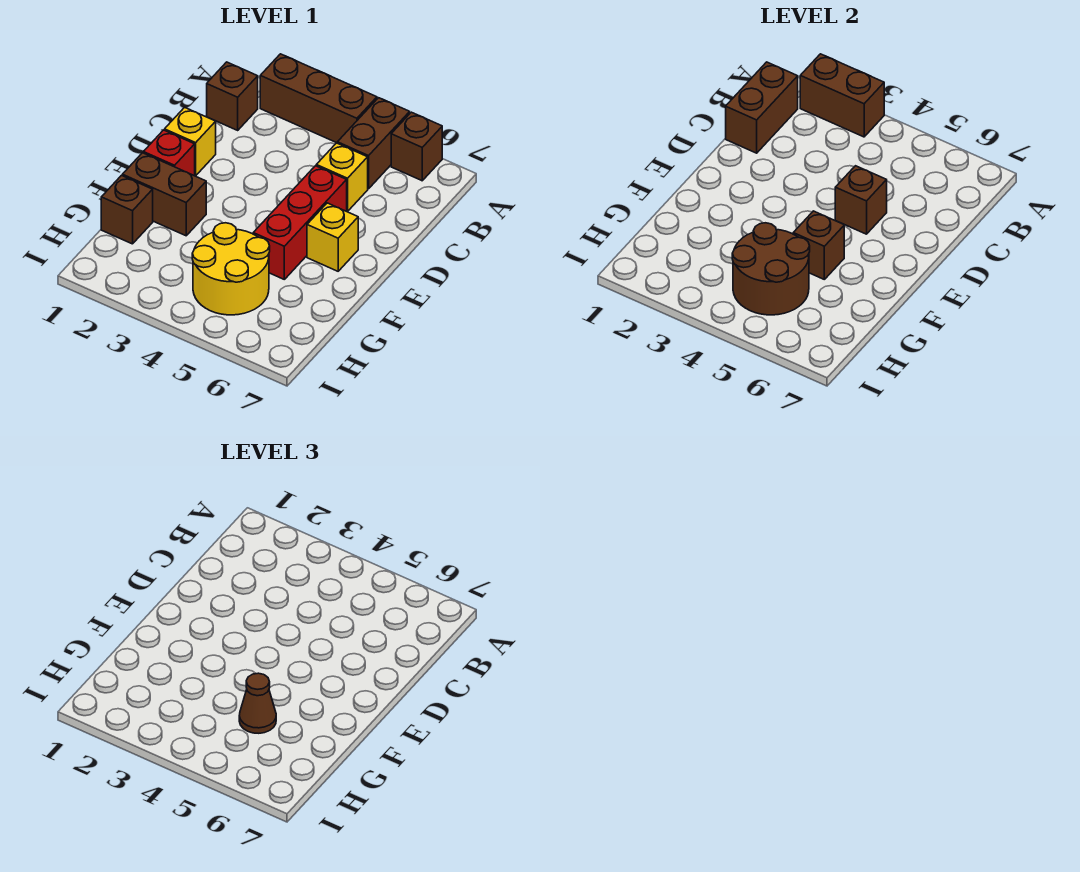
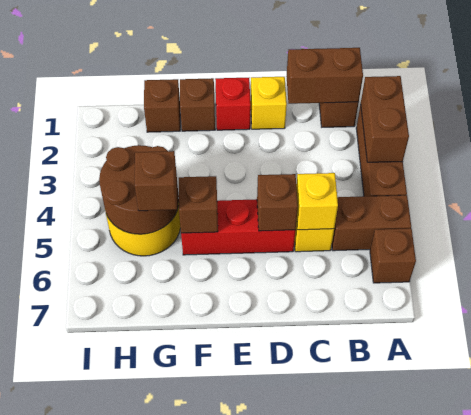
yellow brick E6 level 1 -> yellow brick C5 level 2
brown brick F1:F2 level 1 -> brown brick F1 level 1
brown cone G5 level 3 -> brown brick G5 level 3

